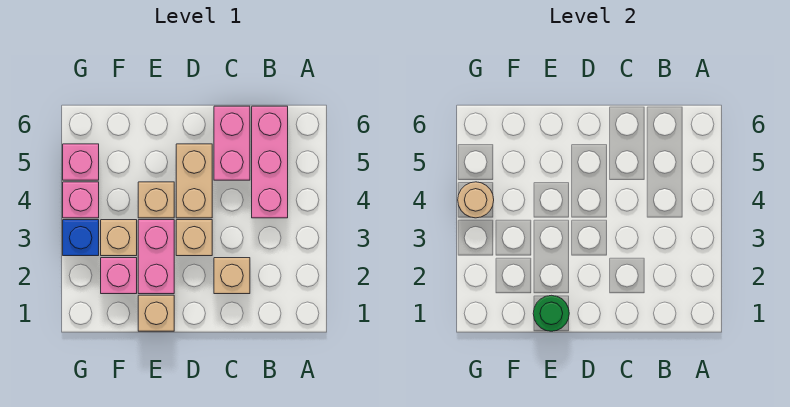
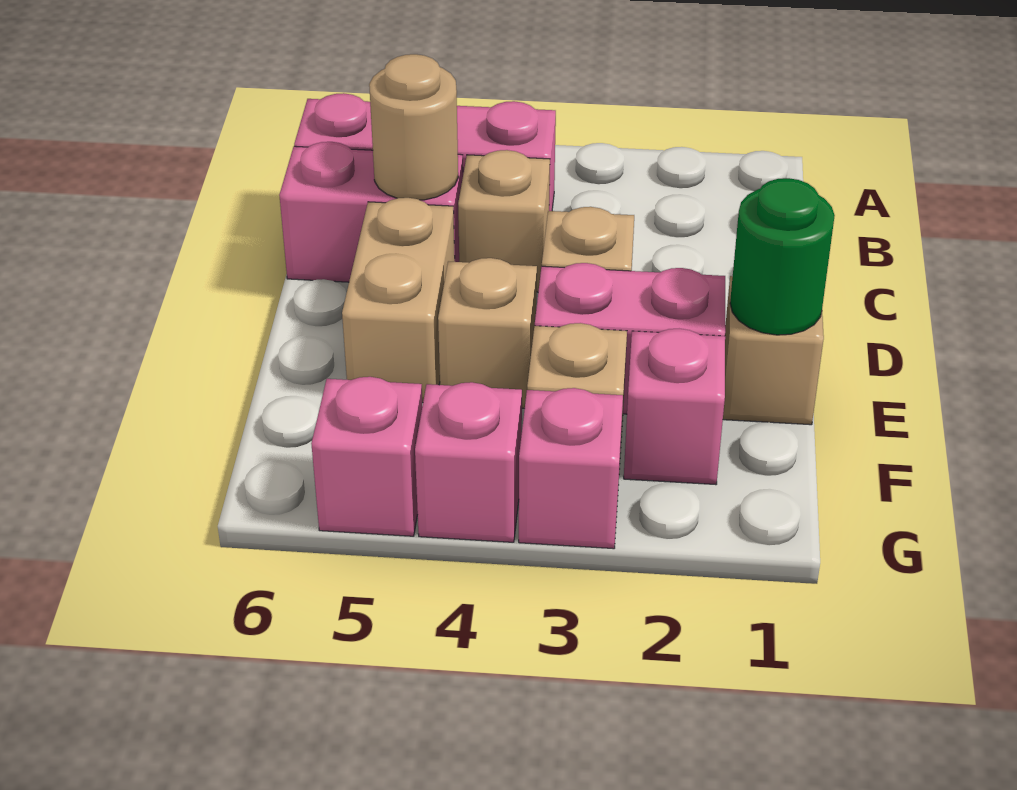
tan brick C2 level 1 -> tan brick C4 level 1
tan brick D4:D5 level 1 -> tan brick D5:E5 level 1
blue brick G3 level 1 -> pink brick G3 level 1
tan round brick G4 level 2 -> tan round brick C5 level 2

